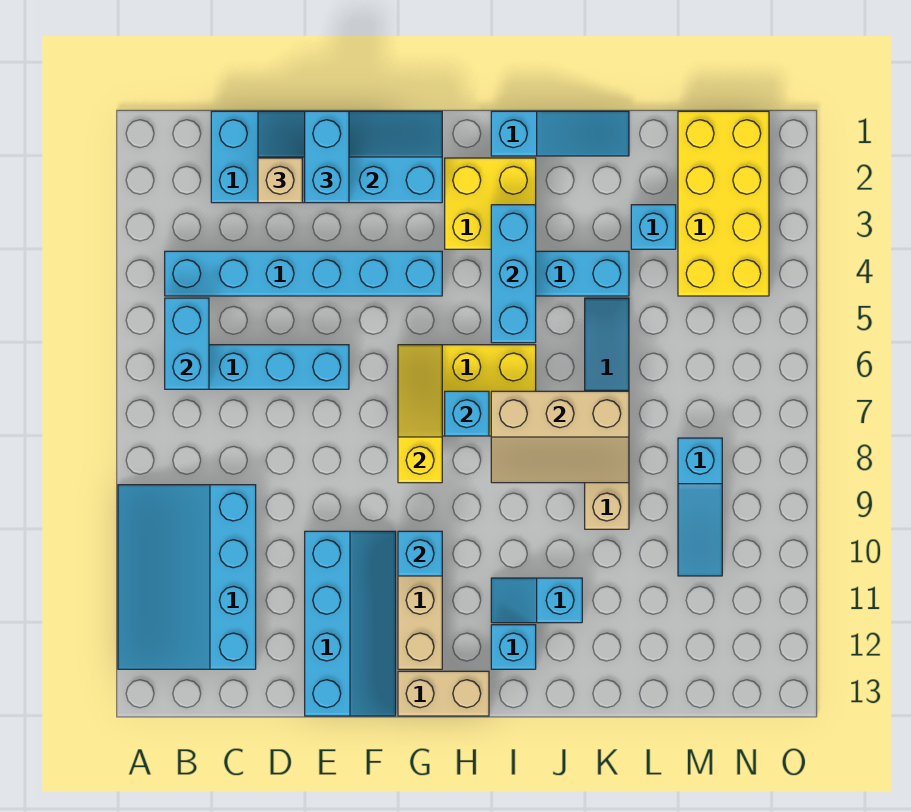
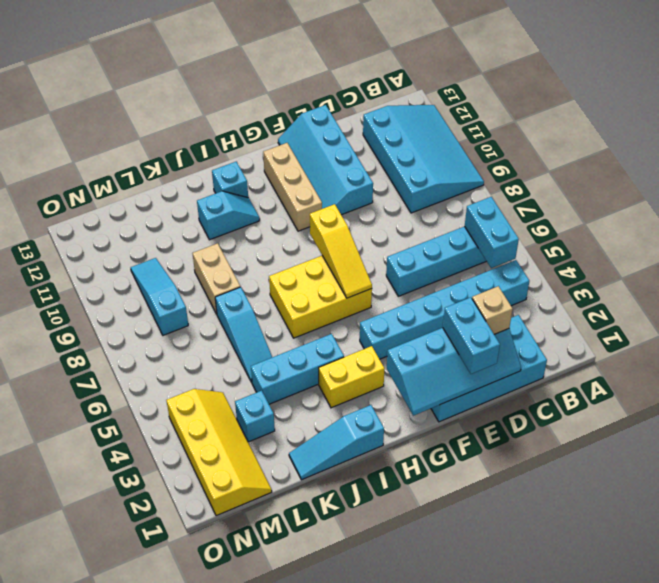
cyan brick G10 level 2 -> none
tan brick G13:H13 level 1 -> none
yellow brick H2:I3 level 1 -> yellow brick H3:I3 level 1
cyan brick H7 level 2 -> none
cyan brick I3:I5 level 2 -> none
tan slope I7:K8 level 2 top 7 -> none
yellow brick M1:N4 level 1 -> yellow slope M1:N4 level 1 top N

